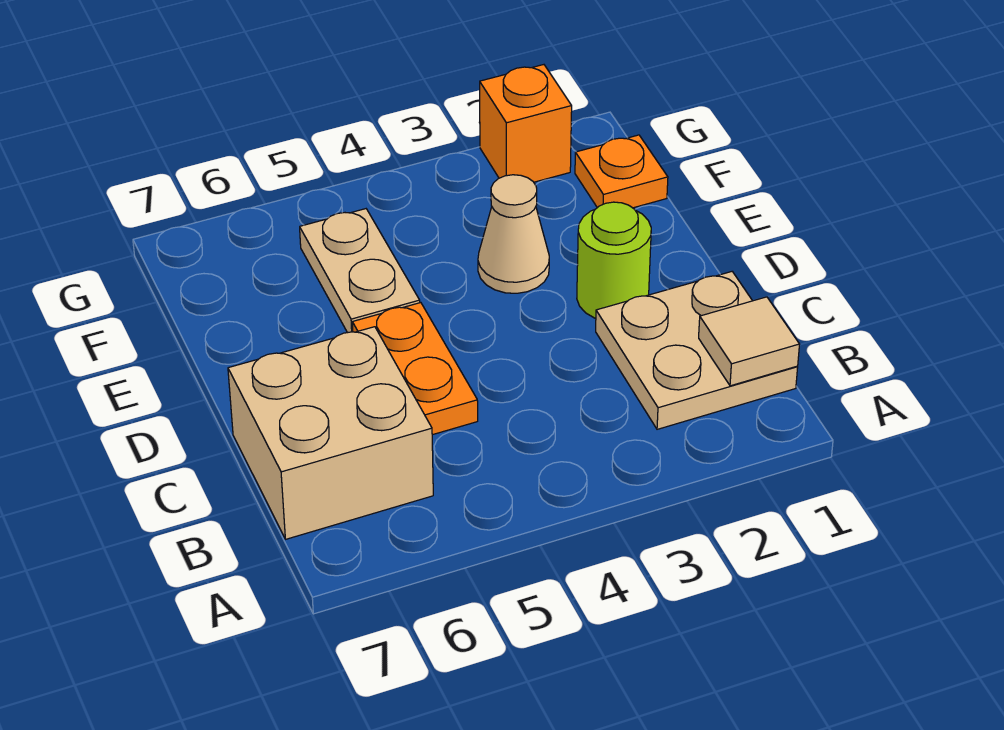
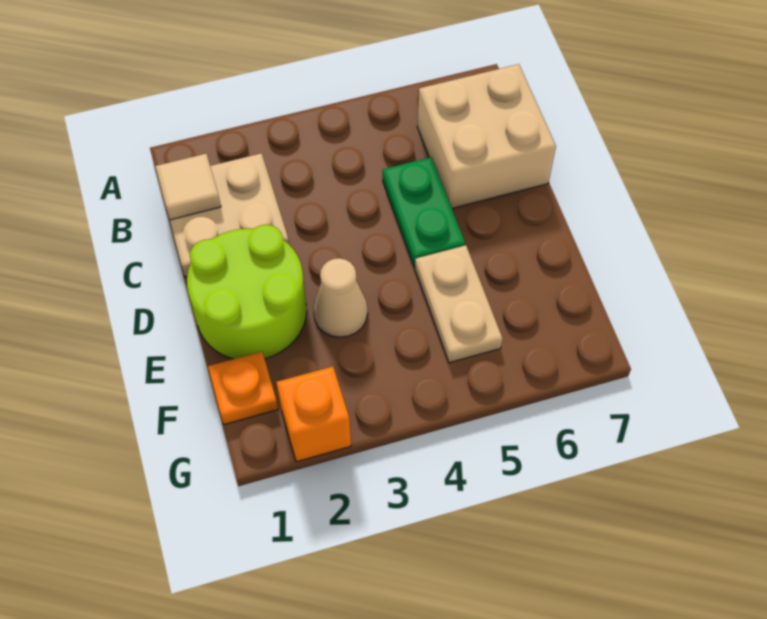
orange plate C5:D5 level 1 -> green plate C5:D5 level 1
lime round brick D2 level 1 -> lime round brick D1:E2 level 1

